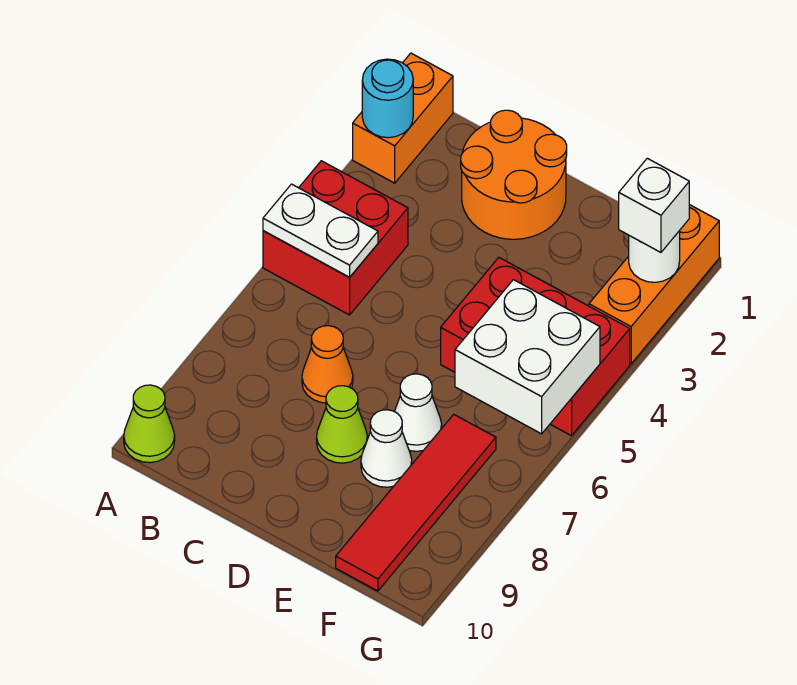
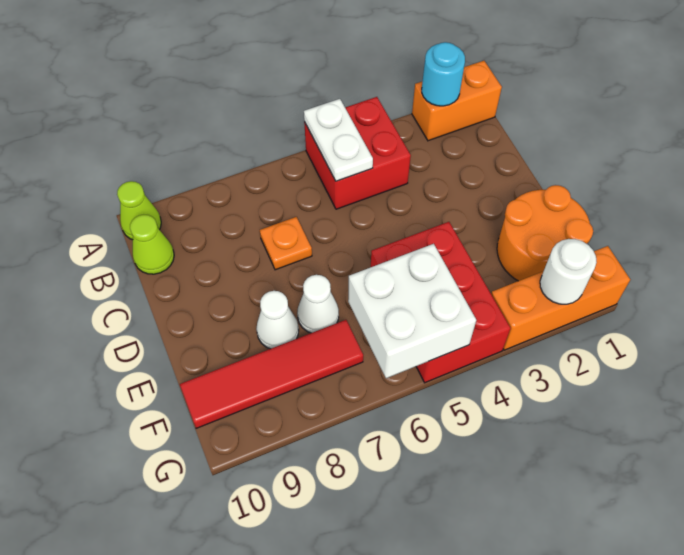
orange round brick C1:D2 level 1 -> orange round brick E1:F2 level 1
orange cone C7 level 1 -> orange plate C7 level 1
lime cone D8 level 1 -> lime cone B10 level 1
white brick G2 level 3 -> none

